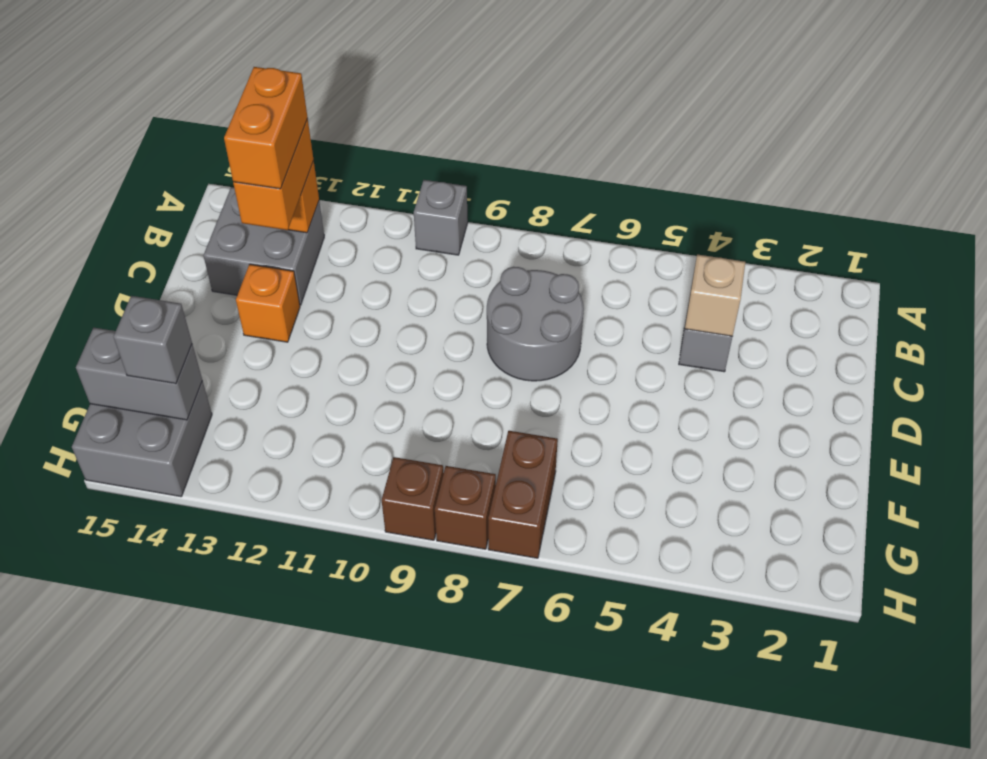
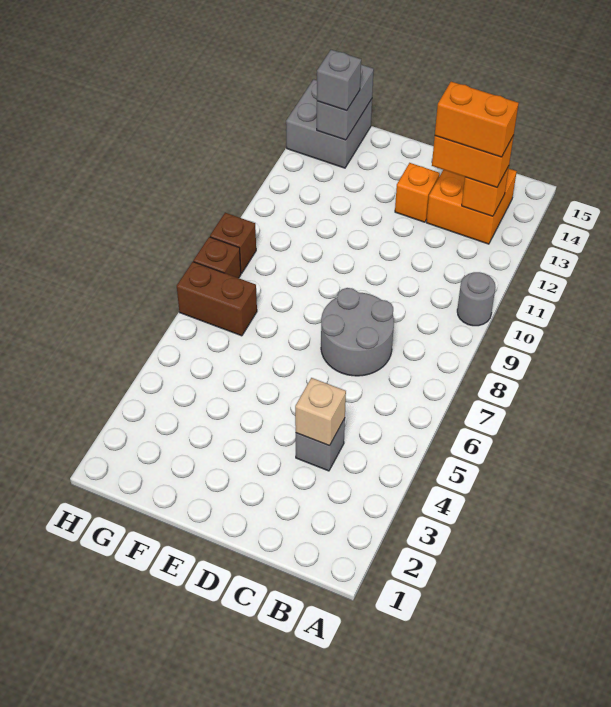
grey brick A10 level 1 -> grey round brick A10 level 1
grey brick B13:C14 level 1 -> orange brick B13:C14 level 1

